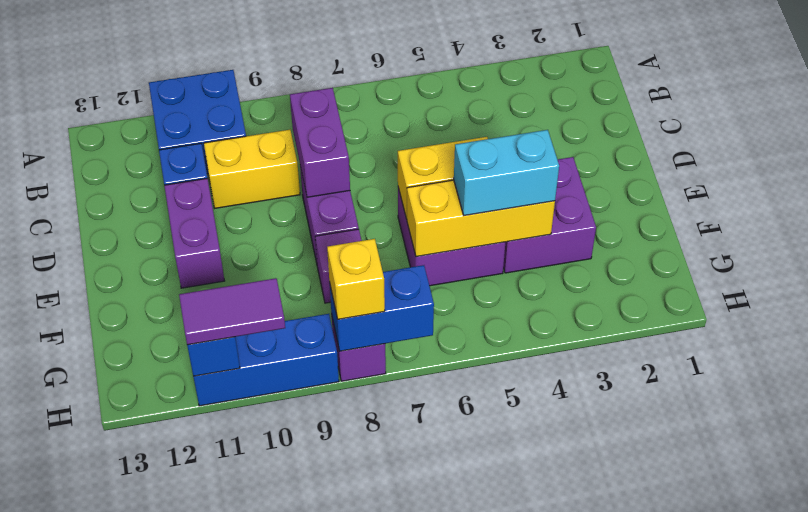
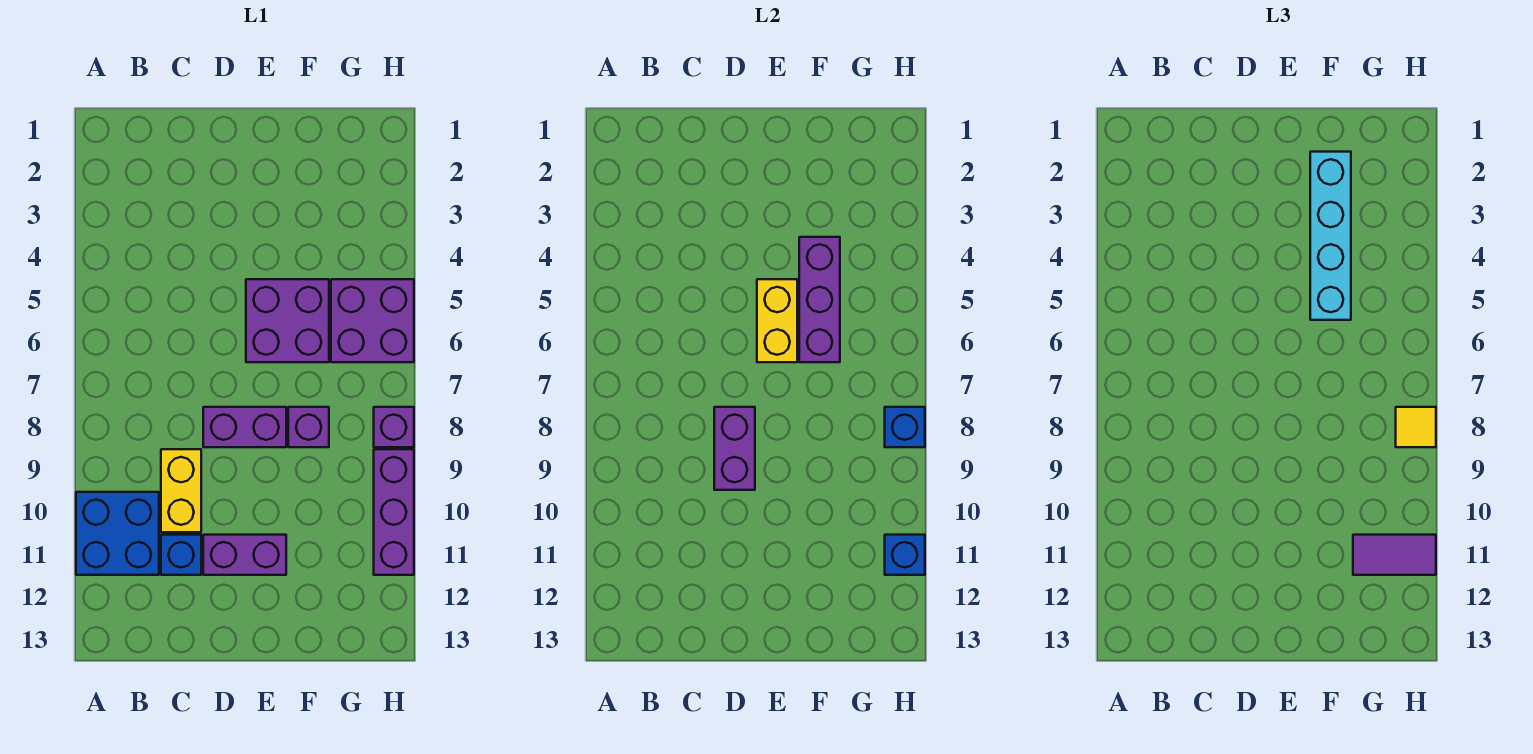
purple brick C8:D8 level 2 -> purple brick D8:D9 level 2
purple brick E3:F4 level 1 -> purple brick G5:H6 level 1
yellow brick F4:F6 level 2 -> purple brick F4:F6 level 2
cyan brick F4:F5 level 3 -> cyan brick F2:F5 level 3
blue brick H7:H8 level 2 -> blue brick H8 level 2
yellow brick H8 level 3 -> yellow tile H8 level 3
blue brick H9:H11 level 1 -> purple brick H9:H11 level 1
purple tile H10:H11 level 3 -> purple tile G11:H11 level 3

